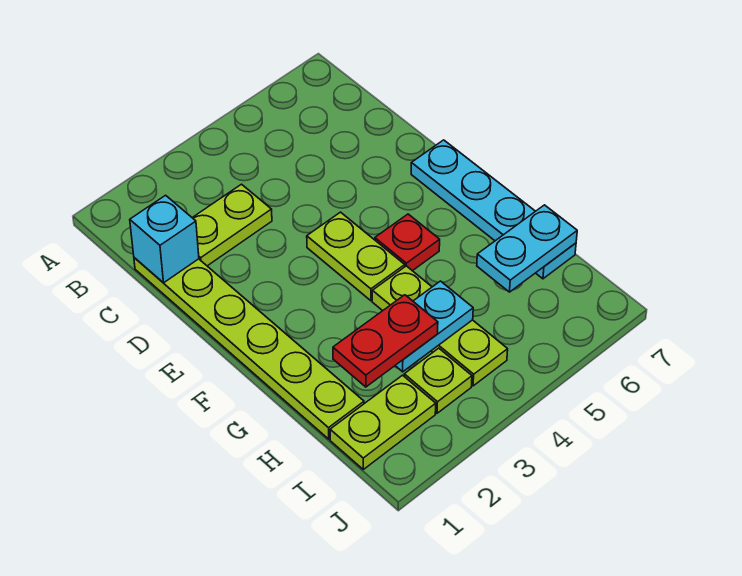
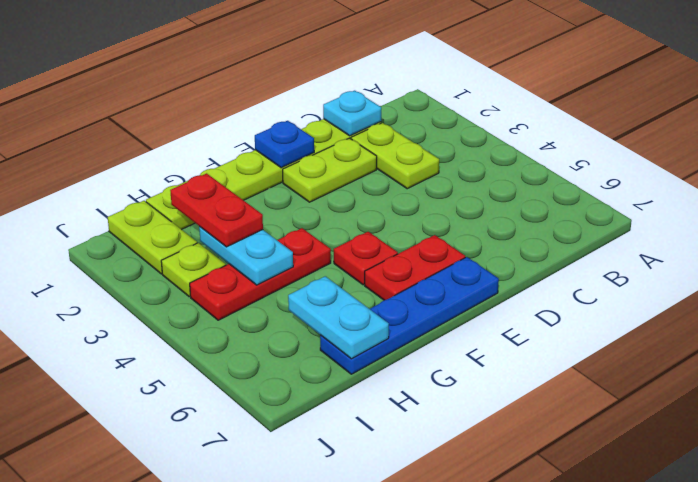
cyan brick C1 level 2 -> cyan plate C1 level 2
none -> blue plate E1 level 2
lime plate E4:F4 level 1 -> lime plate D2:E2 level 1
none -> red plate E6:F6 level 1
cyan plate E7:H7 level 1 -> blue plate E7:H7 level 1
lime plate G4:I4 level 1 -> red plate G4:I4 level 1

